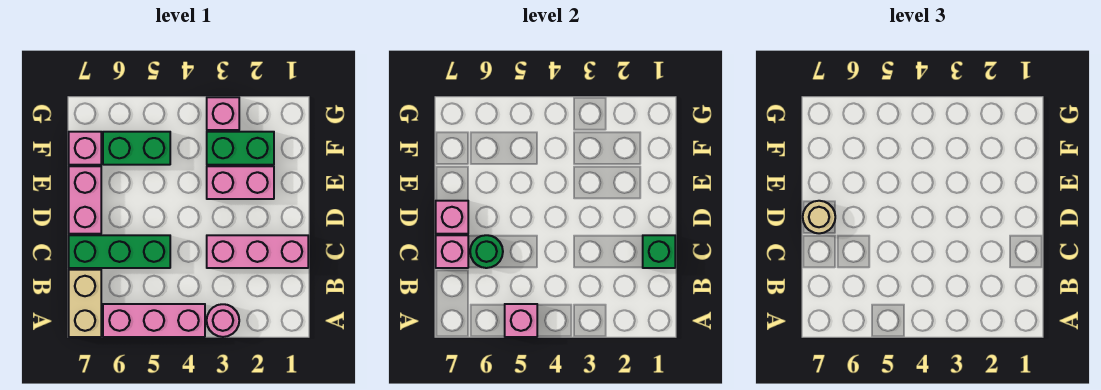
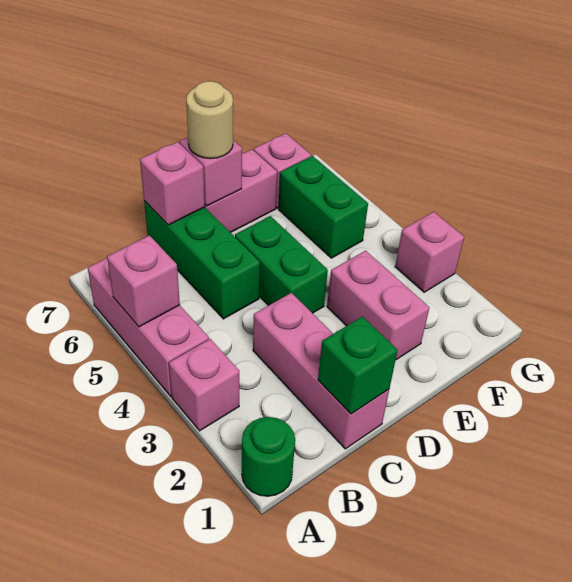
pink round brick A3 level 1 -> pink brick A3 level 1
tan brick A7:B7 level 1 -> none
green round brick C6 level 2 -> green round brick A1 level 1
green brick F2:F3 level 1 -> green brick D4:D5 level 1

